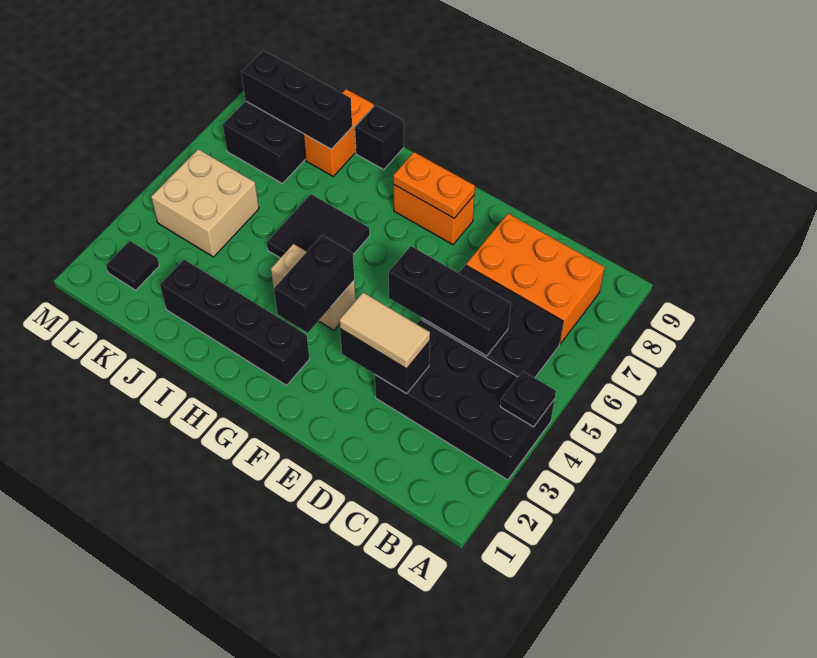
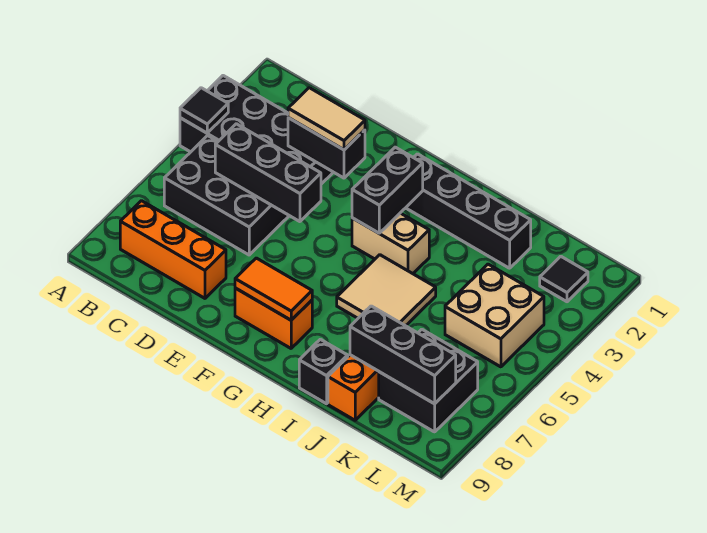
black plate A4 level 2 -> black tile A4 level 2
orange brick B7:D8 level 1 -> orange brick B8:D8 level 1
orange plate F8:G8 level 2 -> orange tile F8:G8 level 2
black tile H5:I6 level 1 -> tan tile H5:I6 level 1

